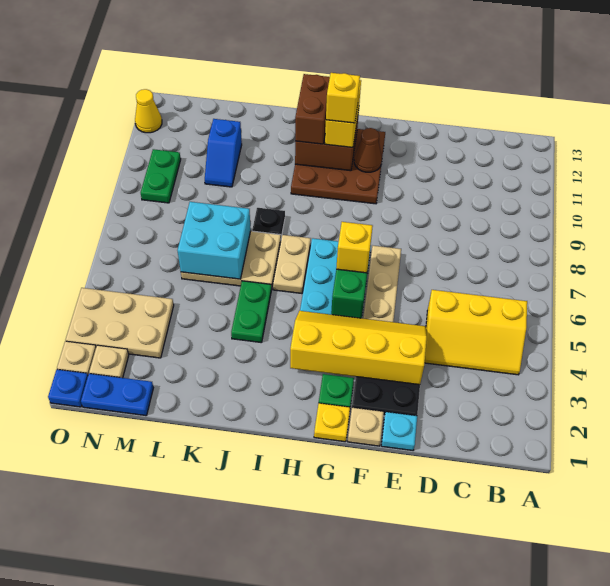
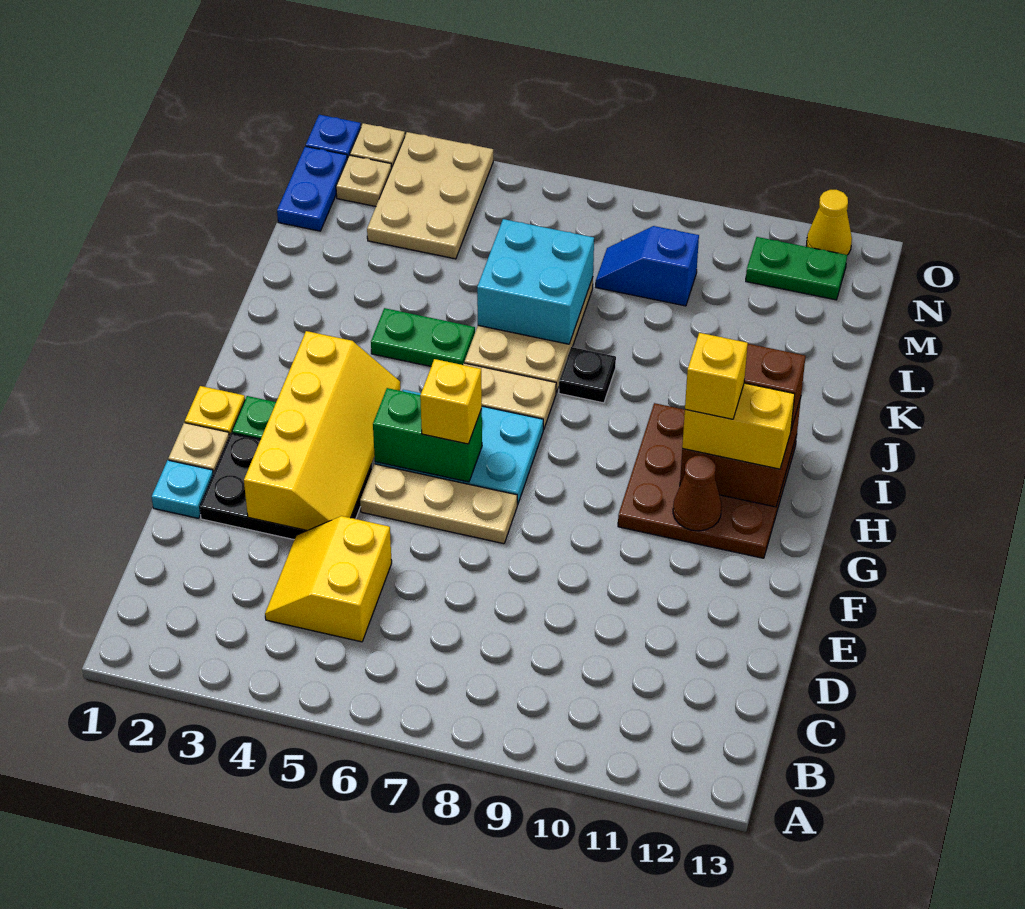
yellow slope B4:D5 level 1 top 5 -> yellow slope C4:D5 level 1 top 5
blue slope L10:L11 level 1 top 11 -> blue slope M8:M9 level 1 top 9
green plate N9:N10 level 1 -> green plate N11:N12 level 1

